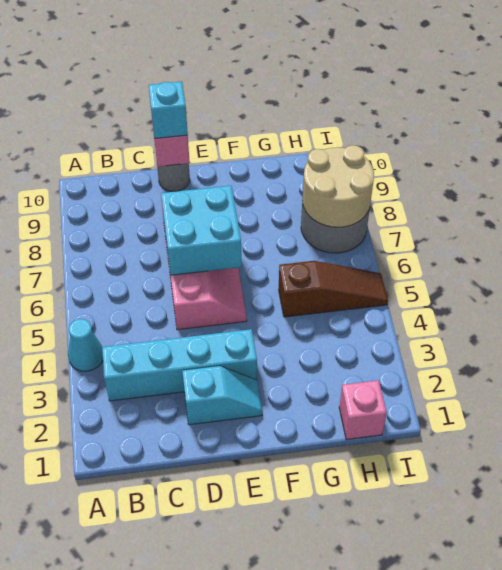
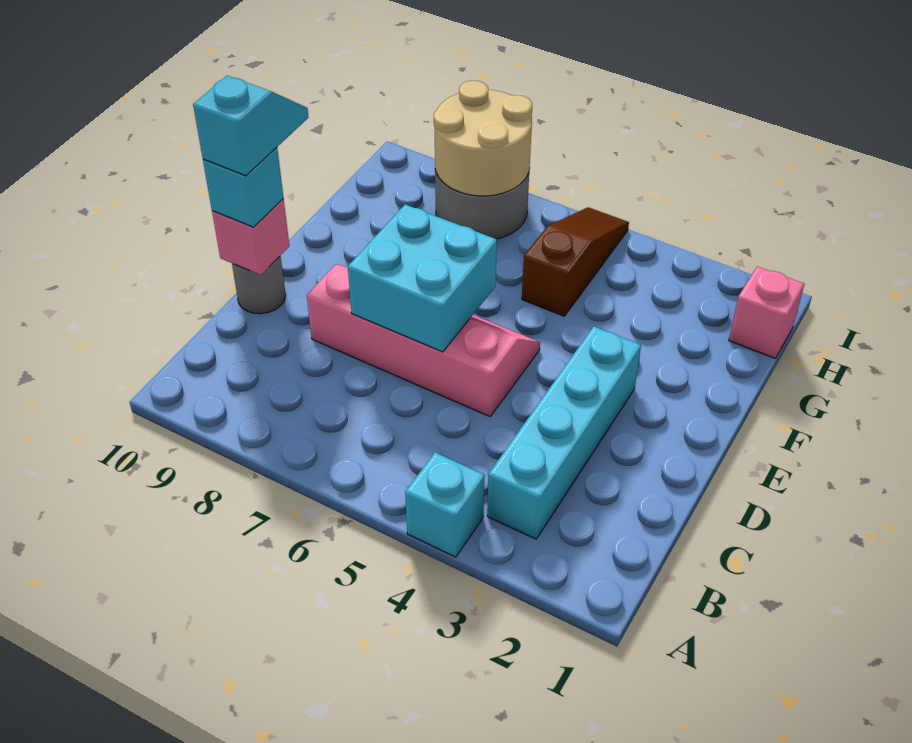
cyan cone A4 level 1 -> cyan brick A4 level 1
cyan slope D2:E2 level 1 top D -> cyan slope D10:E10 level 4 top D

